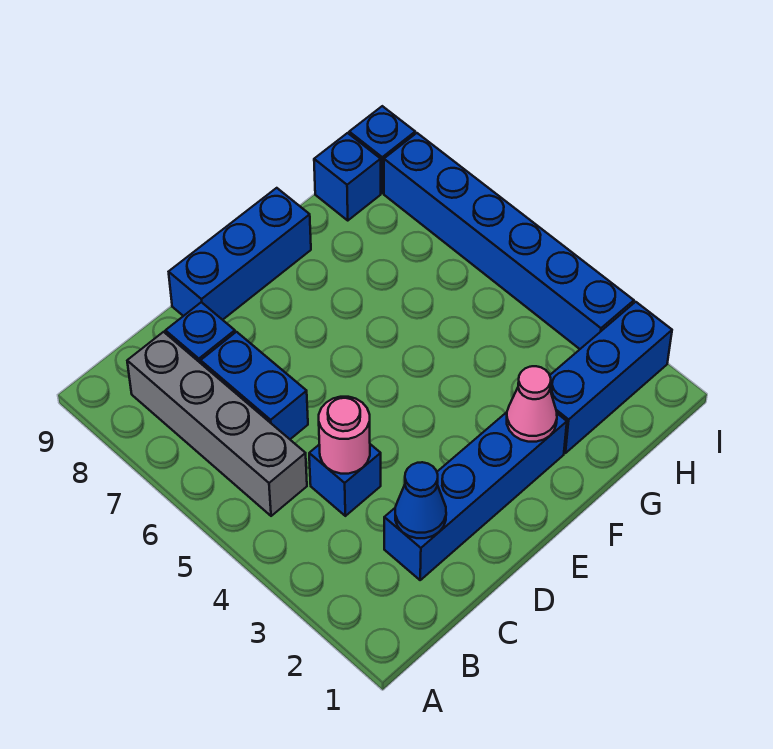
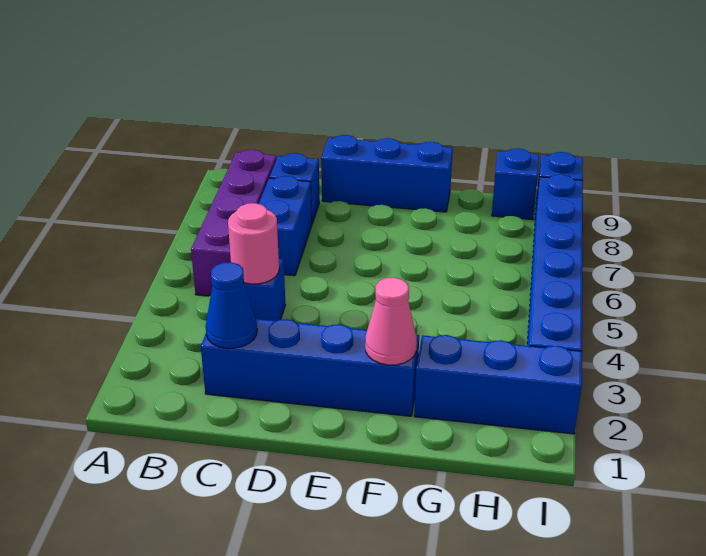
grey brick B5:B8 level 1 -> purple brick B5:B8 level 1

